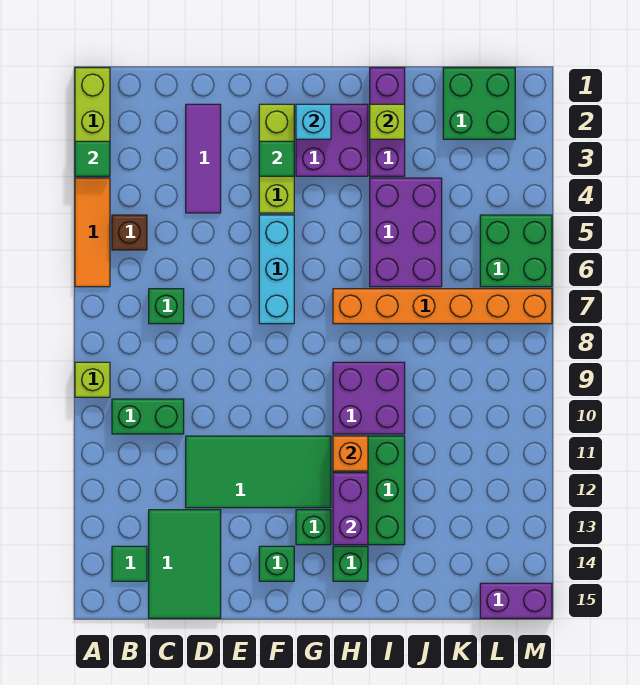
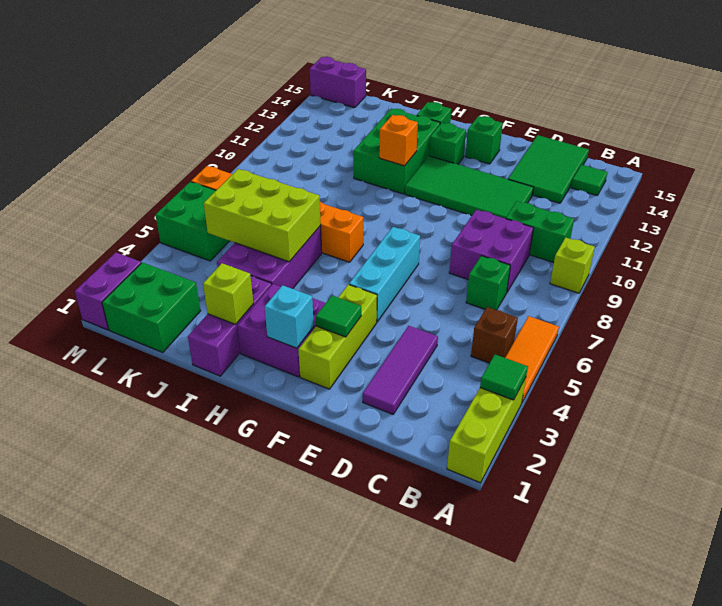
purple brick H9:I10 level 1 -> purple brick C8:D9 level 1
purple brick H12:H13 level 2 -> purple brick M1:M2 level 1
none -> lime brick I5:K6 level 2

